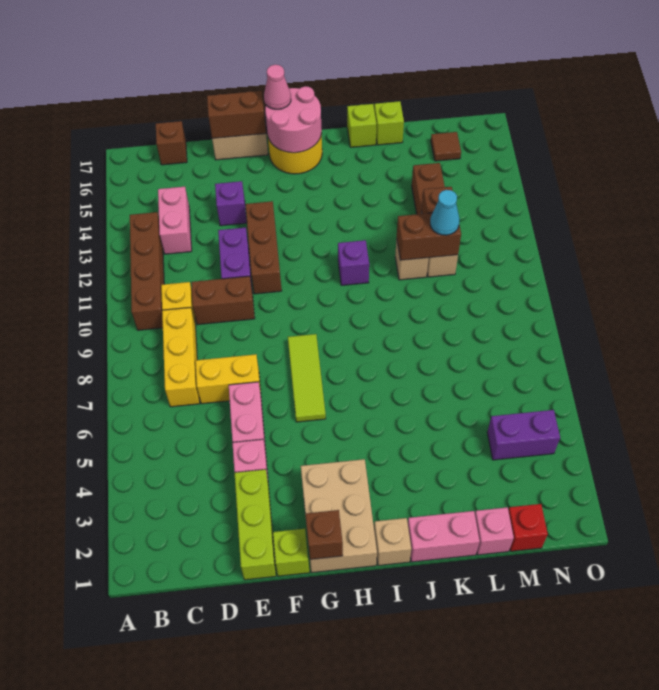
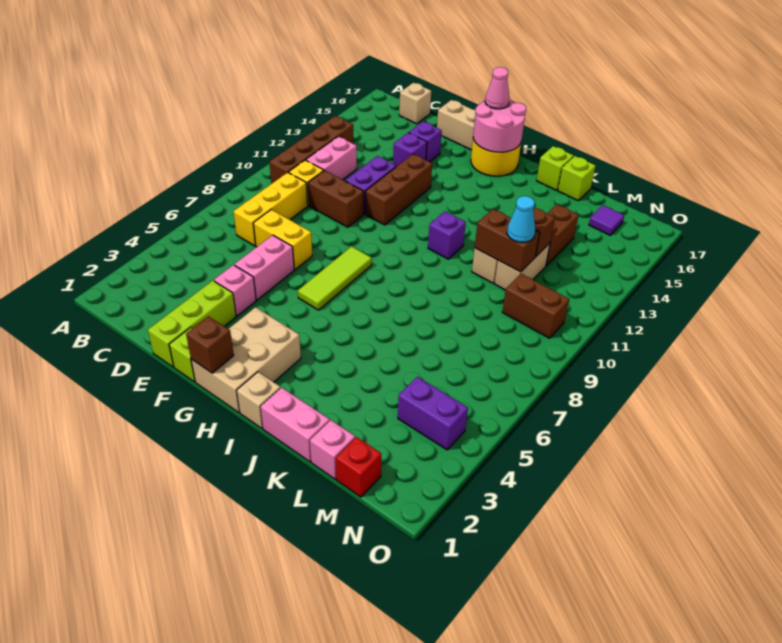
pink brick C13:C14 level 1 -> pink brick C11:C12 level 1
brown brick C17 level 1 -> tan brick C17 level 1
none -> purple brick E15 level 1
brown brick E17:F17 level 2 -> brown brick M10:N10 level 1
brown tile M16 level 1 -> purple tile M16 level 1

